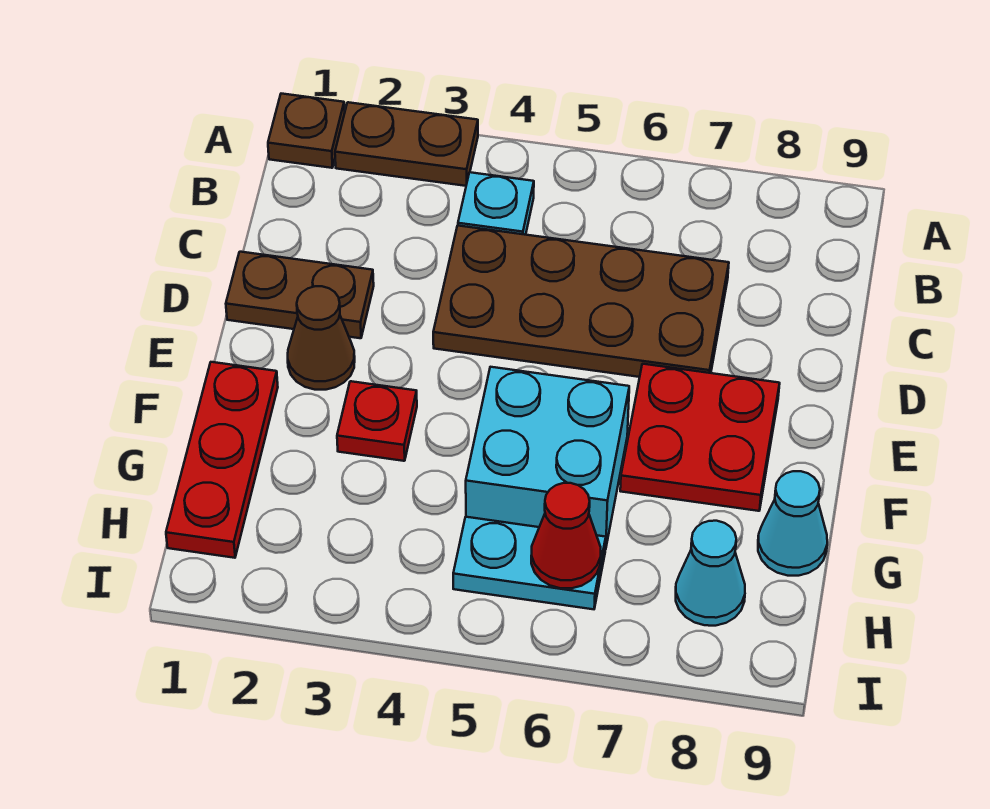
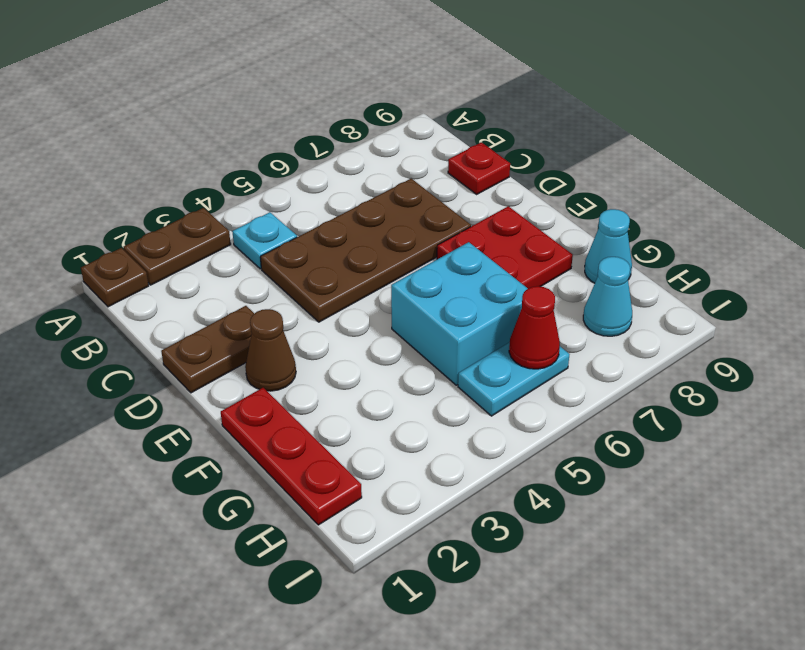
red plate F3 level 1 -> red plate C9 level 1

